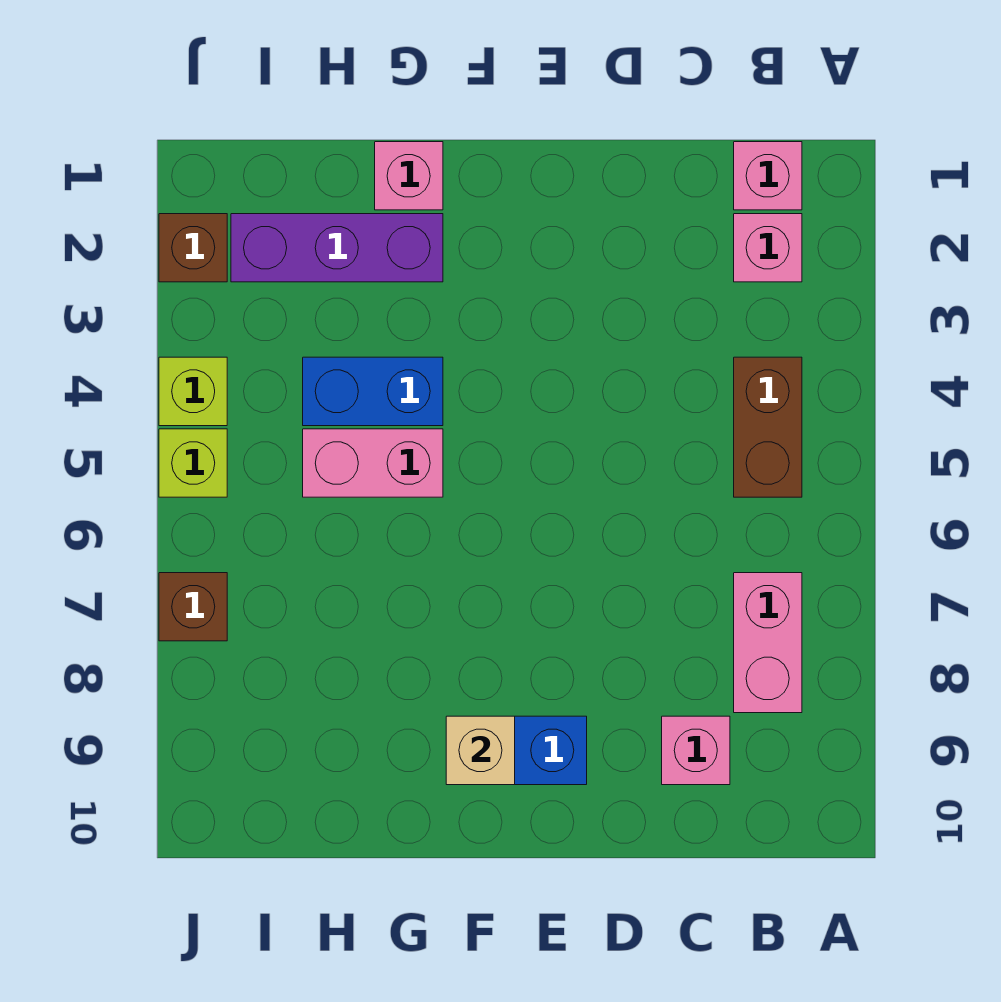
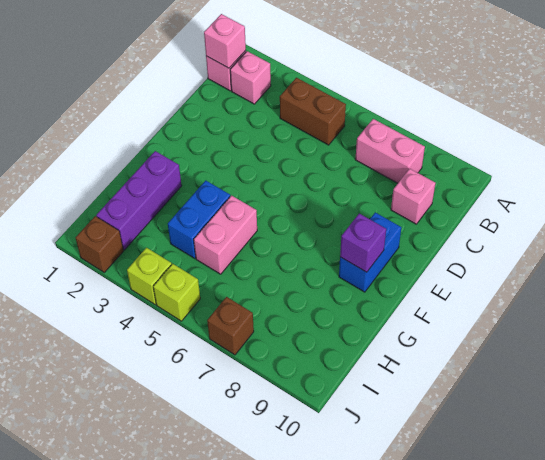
tan brick F9 level 2 -> purple brick F9 level 2
pink brick G1 level 1 -> pink brick B1 level 2

